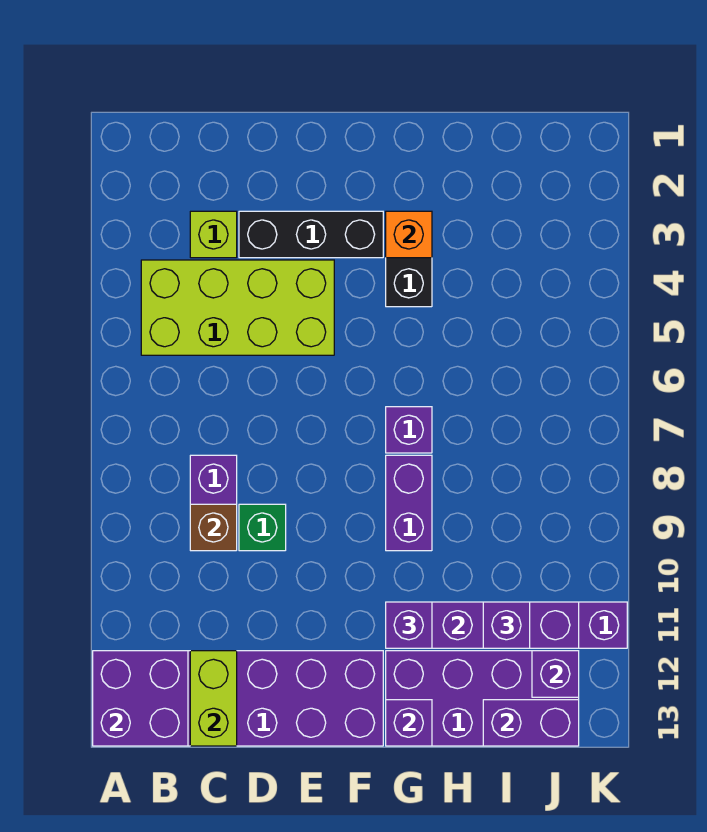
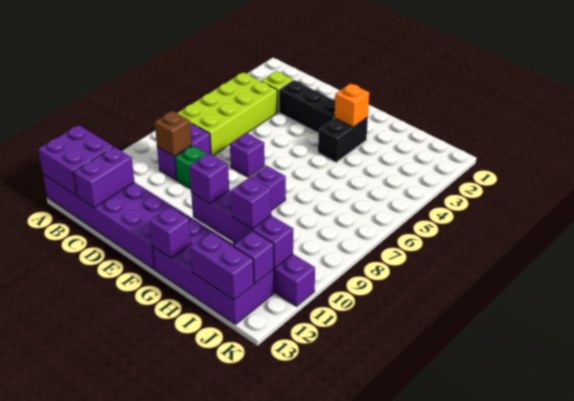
lime brick B4:E5 level 1 -> lime brick B4:C7 level 1
lime brick C12:C13 level 2 -> purple brick C12:C13 level 2
purple brick G7 level 1 -> purple brick E7 level 1

